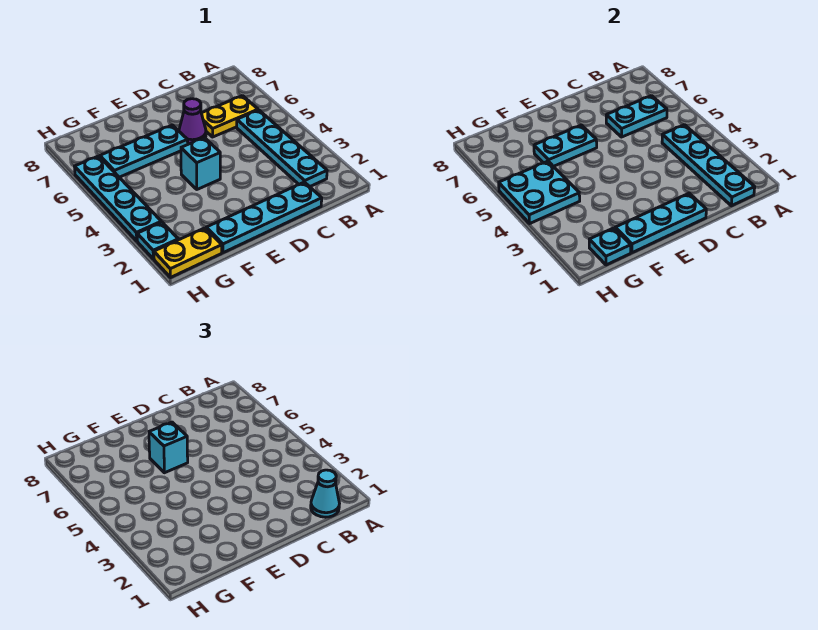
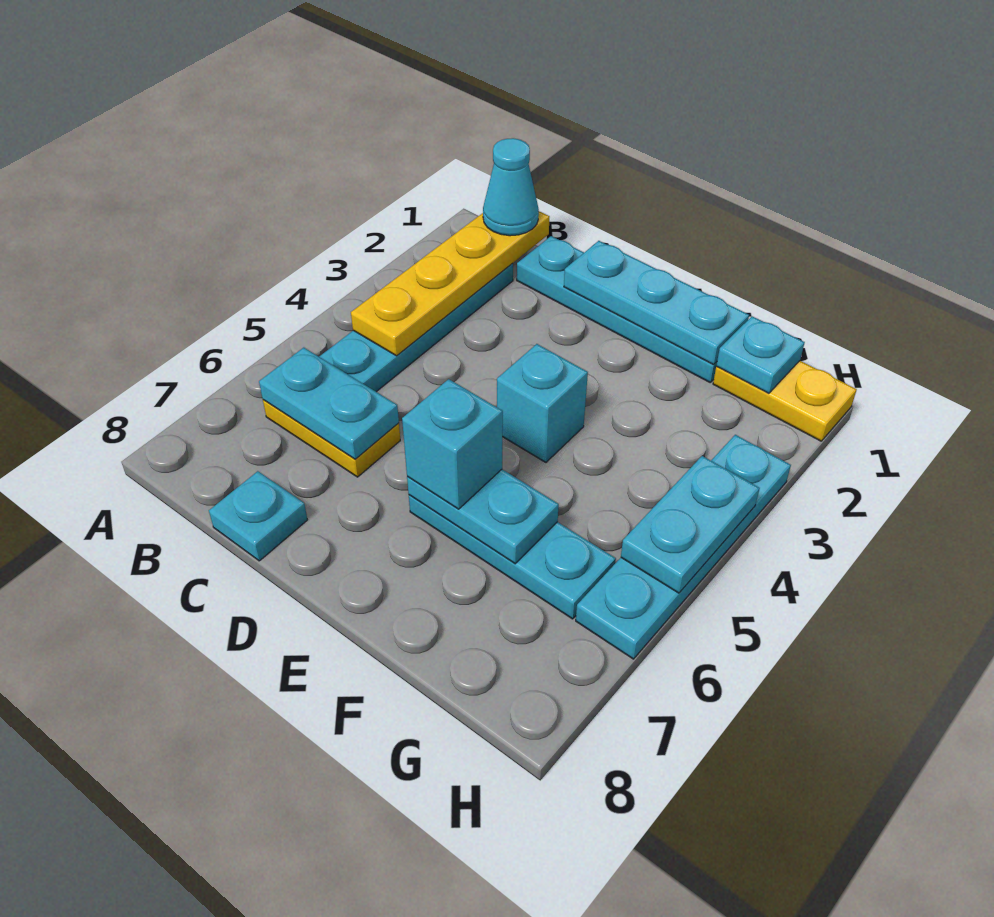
cyan plate B1:B4 level 2 -> yellow plate B1:B4 level 2
purple cone D6 level 1 -> none
cyan plate G4:H5 level 2 -> cyan plate H4:H5 level 2
cyan plate H2 level 1 -> cyan plate C8 level 1

